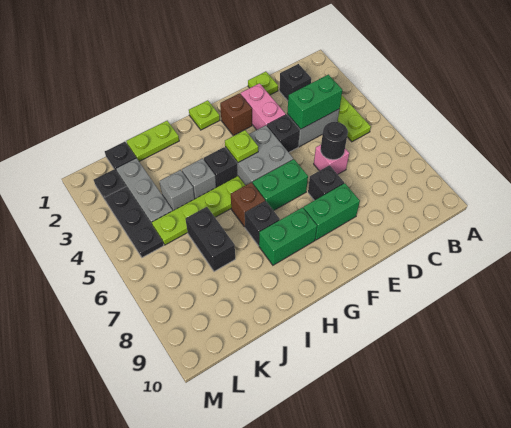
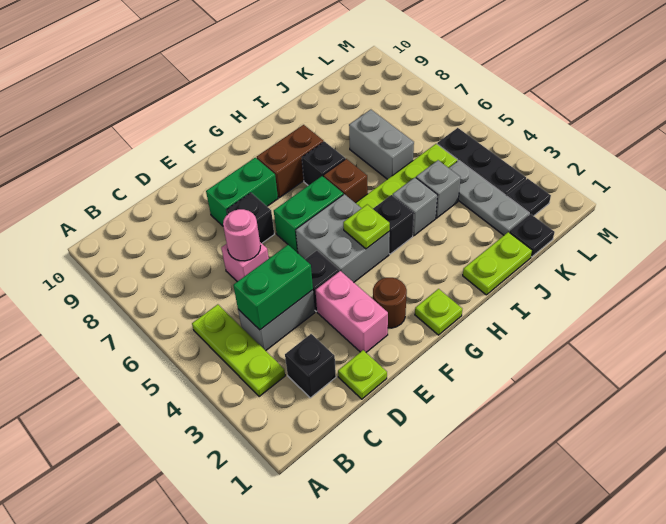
black round brick D6 level 2 -> pink round brick D6 level 2
brown brick F2 level 1 -> brown round brick F2 level 1
green brick G8:H8 level 1 -> brown brick G8:H8 level 1
black brick J6:J7 level 1 -> grey brick J6:J7 level 1

